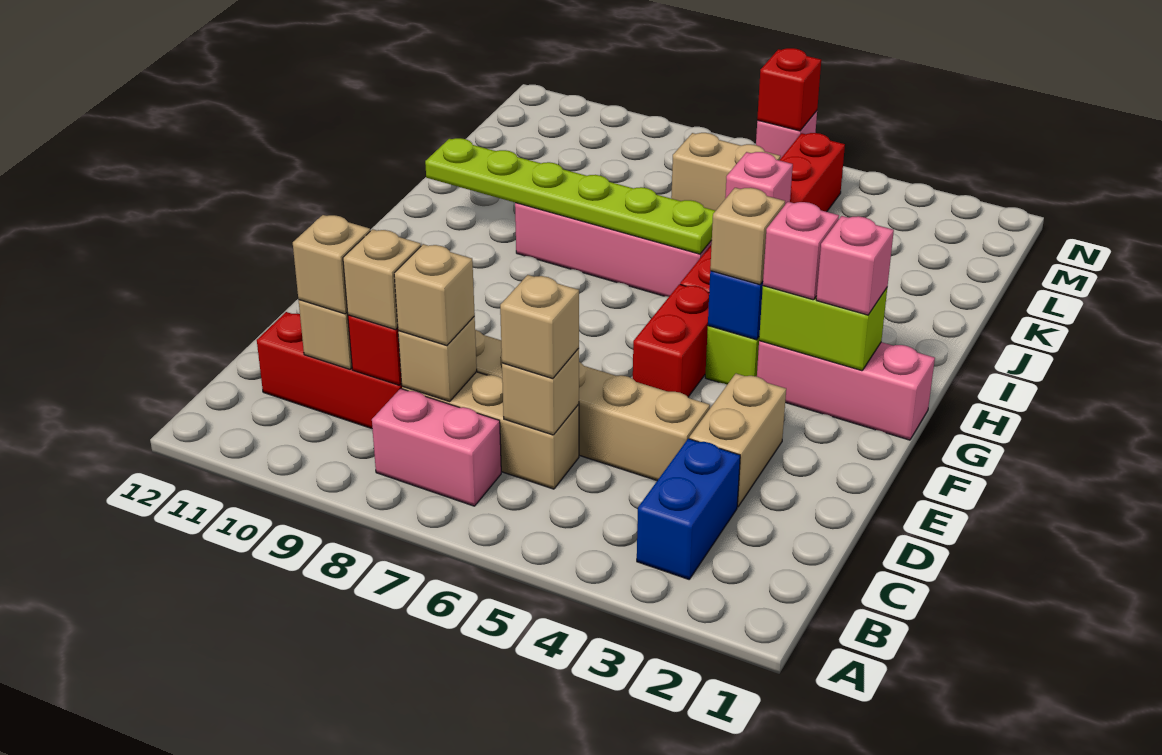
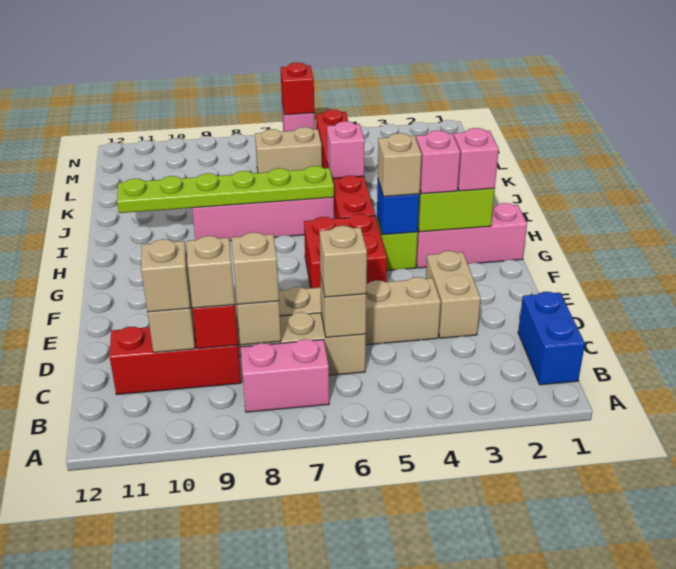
blue brick B3:C3 level 1 -> blue brick B1:C1 level 1
red brick F5:G5 level 1 -> red brick F5:G6 level 1

